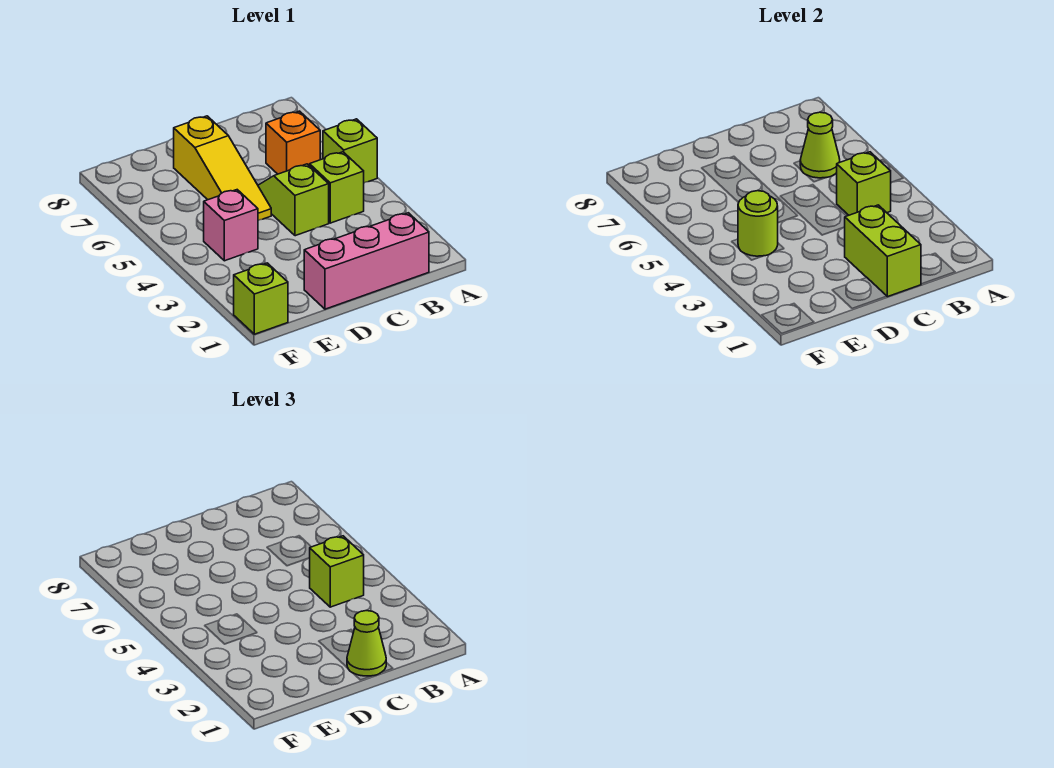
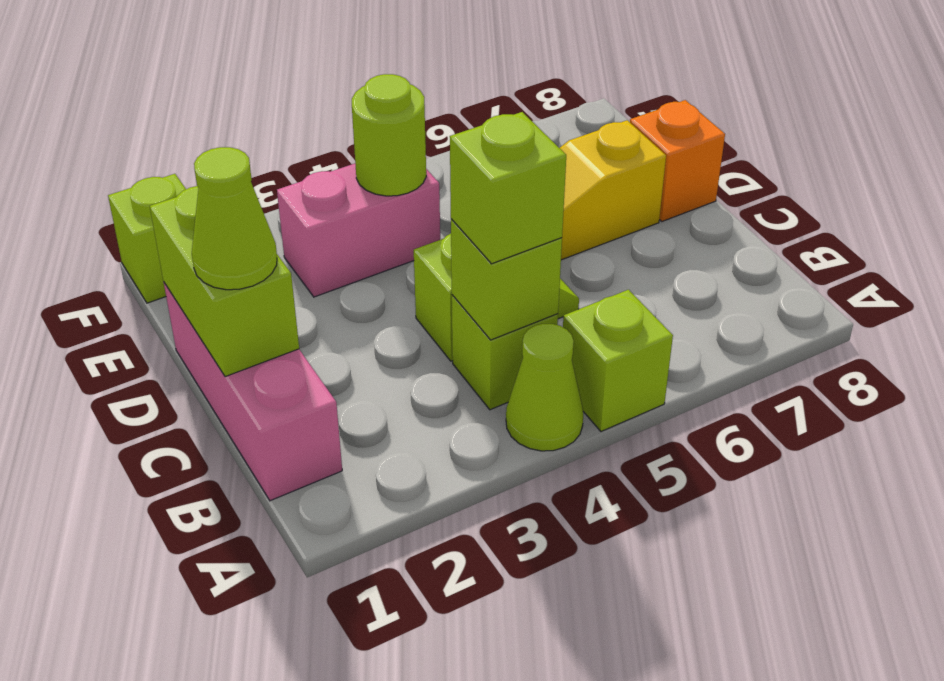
orange brick B6 level 1 -> orange brick D8 level 1
lime cone B6 level 2 -> lime cone A4 level 1
lime brick C1:C2 level 2 -> lime brick C1:D1 level 2
pink brick E4 level 1 -> pink brick E3:E4 level 1

